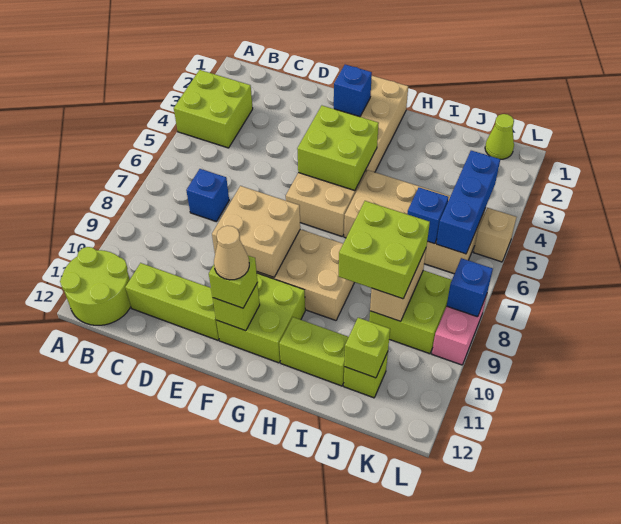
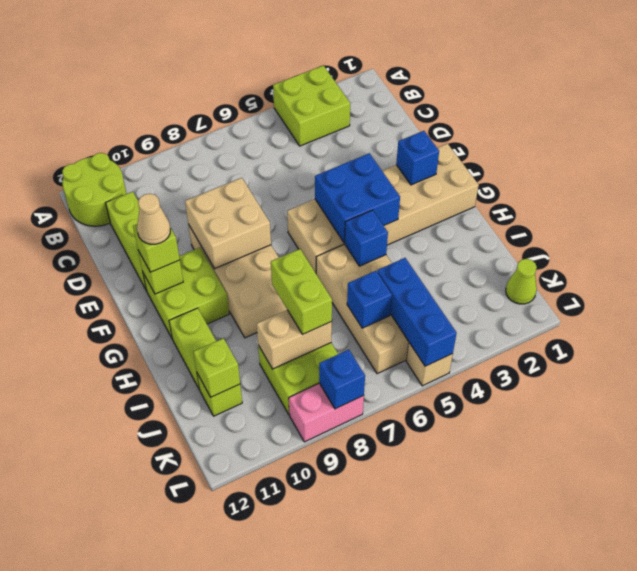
blue brick C7 level 1 -> blue brick H5 level 2
lime brick F4:G5 level 2 -> blue brick F4:G5 level 2
lime brick I8:J9 level 3 -> lime brick I8:J8 level 3
blue brick K4:K6 level 2 -> blue brick J5:L5 level 2

